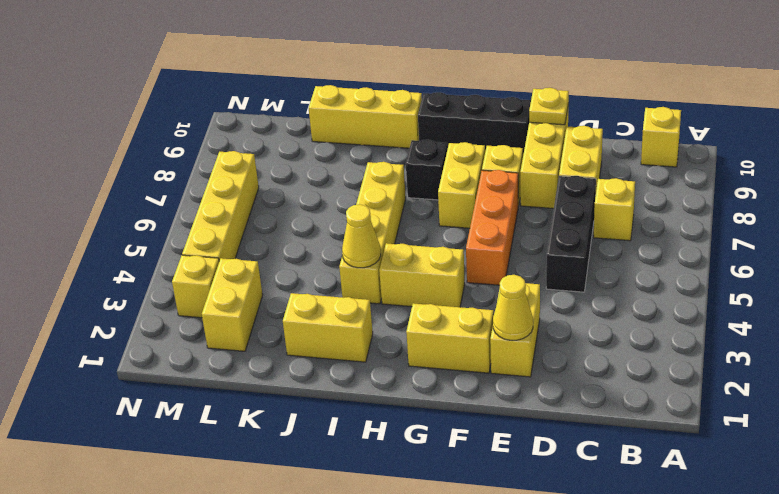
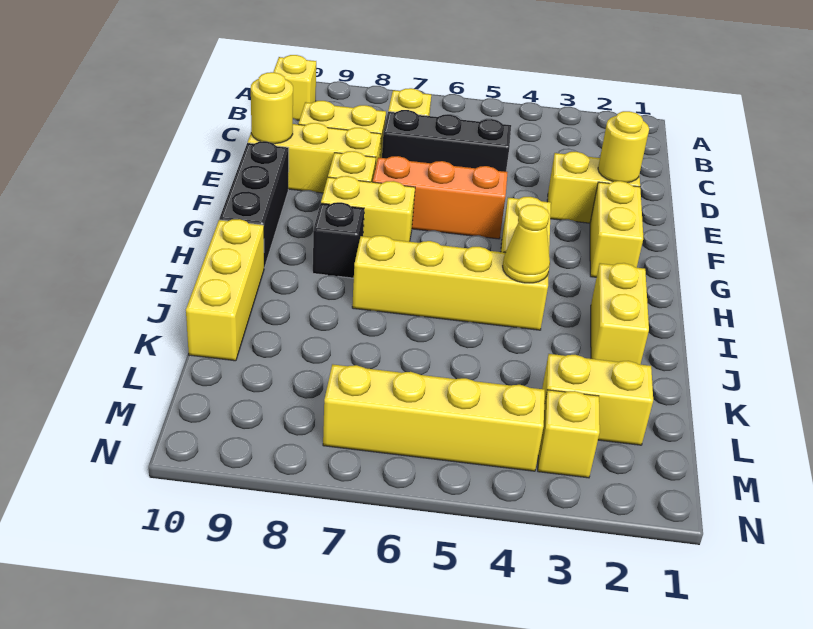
yellow cone E2 level 2 -> yellow round brick E2 level 2
yellow plate E10 level 2 -> yellow round brick E10 level 2

